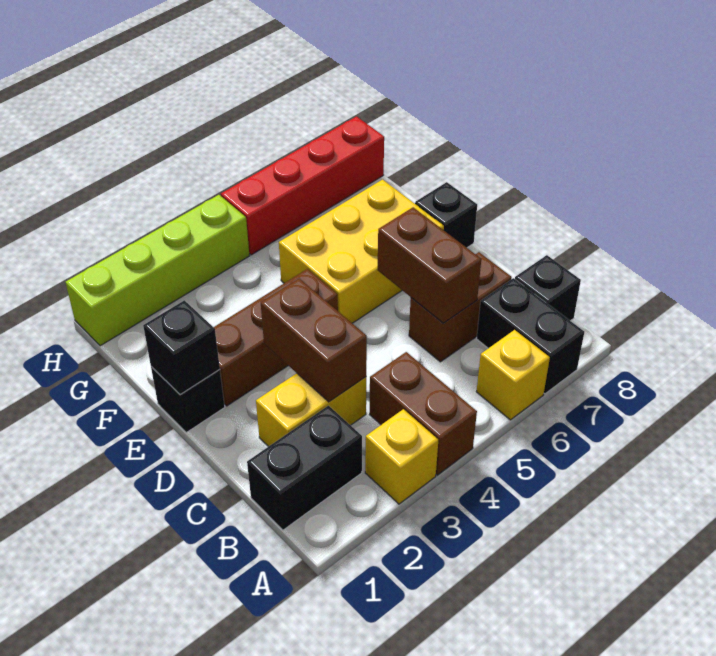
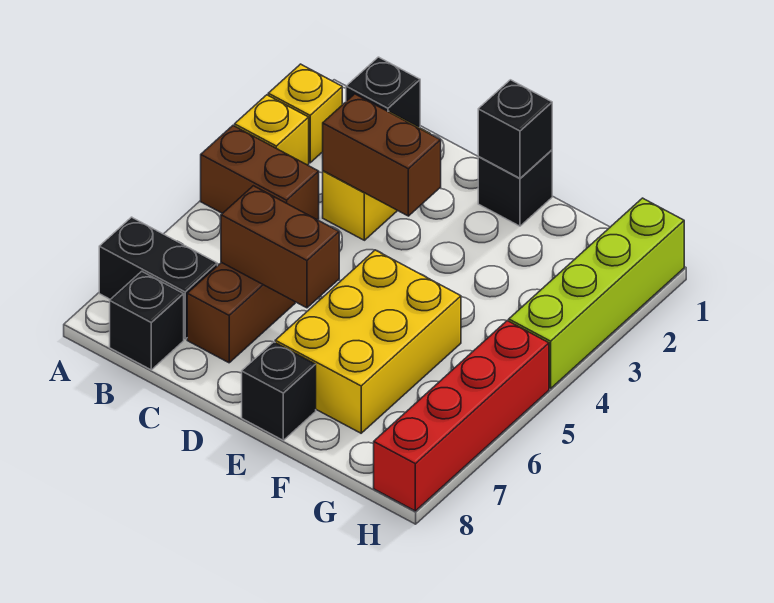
yellow brick A6 level 1 -> yellow brick A2 level 1
black brick B1:B2 level 1 -> black brick B1 level 1
brown brick E2:E4 level 1 -> none

